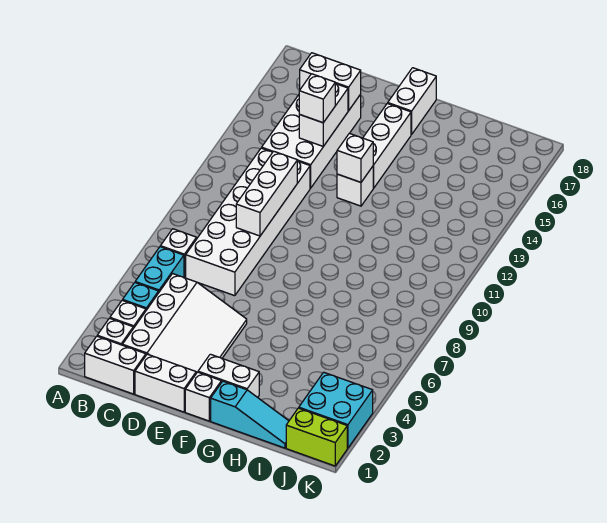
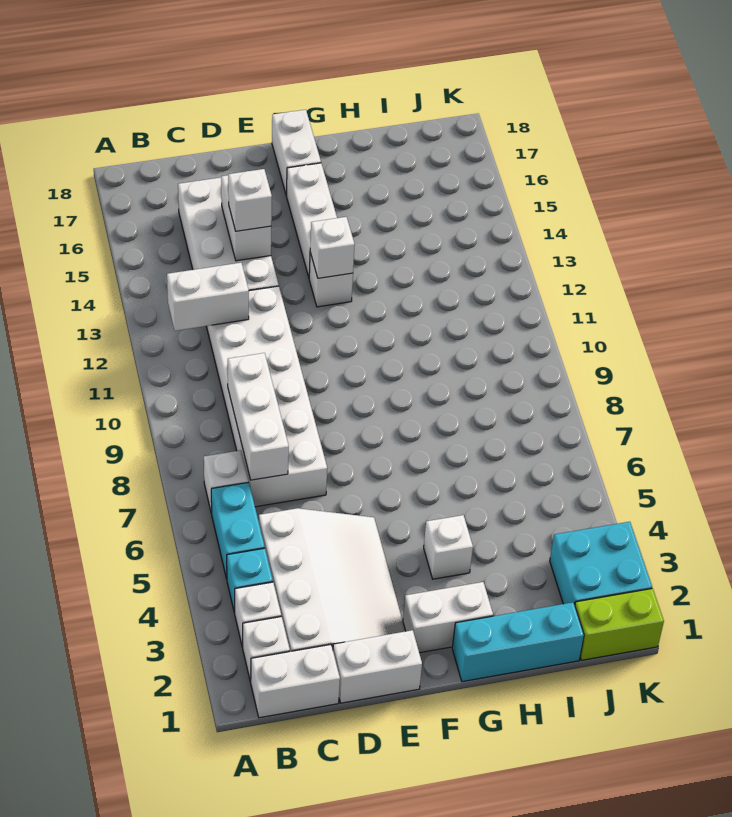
white brick C16:D16 level 2 -> white brick B12:C12 level 2
white brick D9:D11 level 2 -> white brick C7:C9 level 2
white brick F1 level 1 -> white brick G4 level 1
cyan slope G1:I1 level 1 top G -> cyan brick G1:I1 level 1

